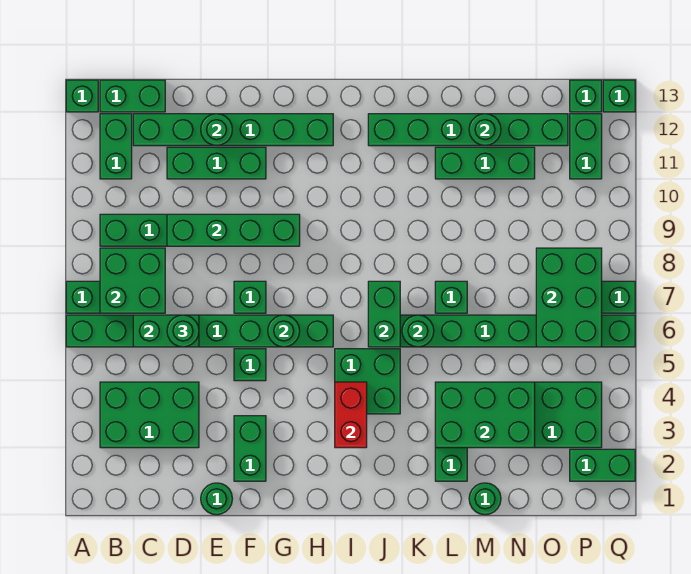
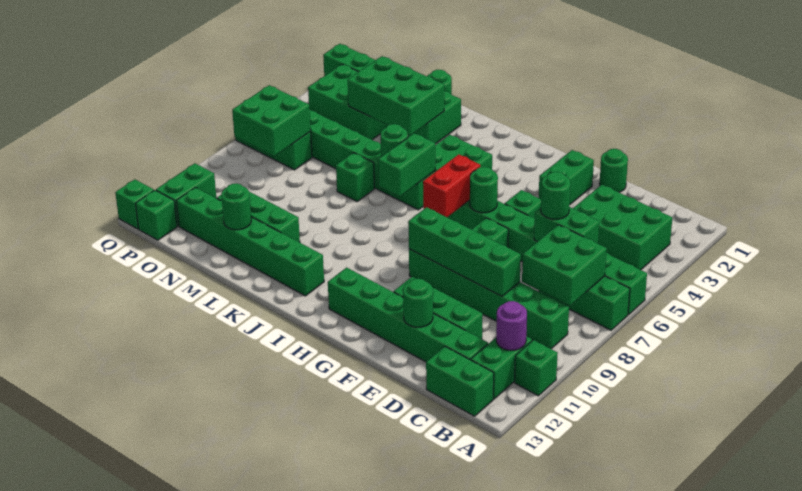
green brick A13 level 1 -> green brick A11 level 1
none -> purple round brick B11 level 2
red brick I3:I4 level 2 -> red brick H6:H7 level 2
green brick O6:P8 level 2 -> green brick O7:P8 level 2

